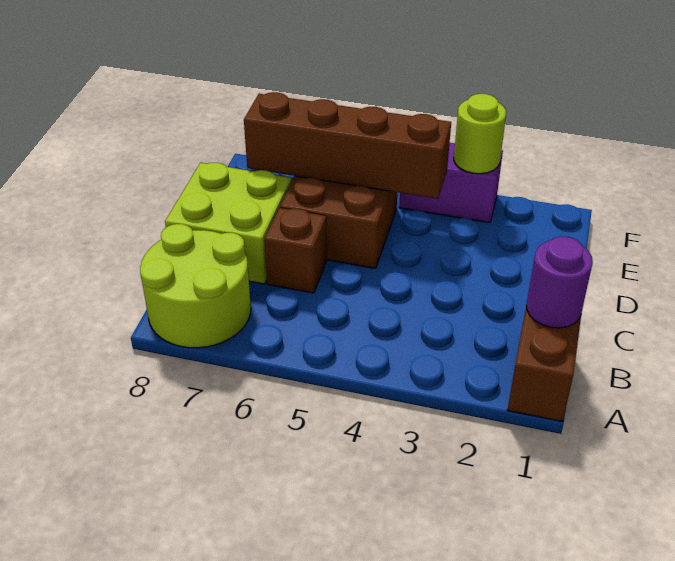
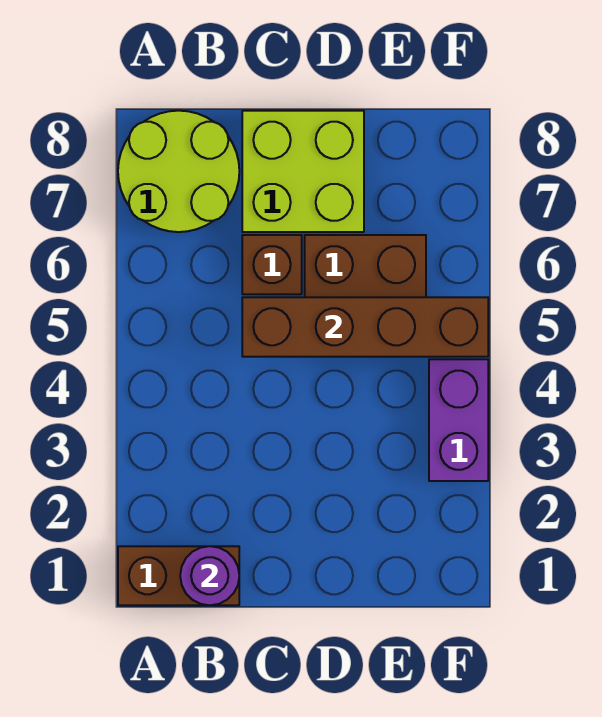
brown brick E4:E7 level 2 -> brown brick C5:F5 level 2
lime round brick F3 level 2 -> none

